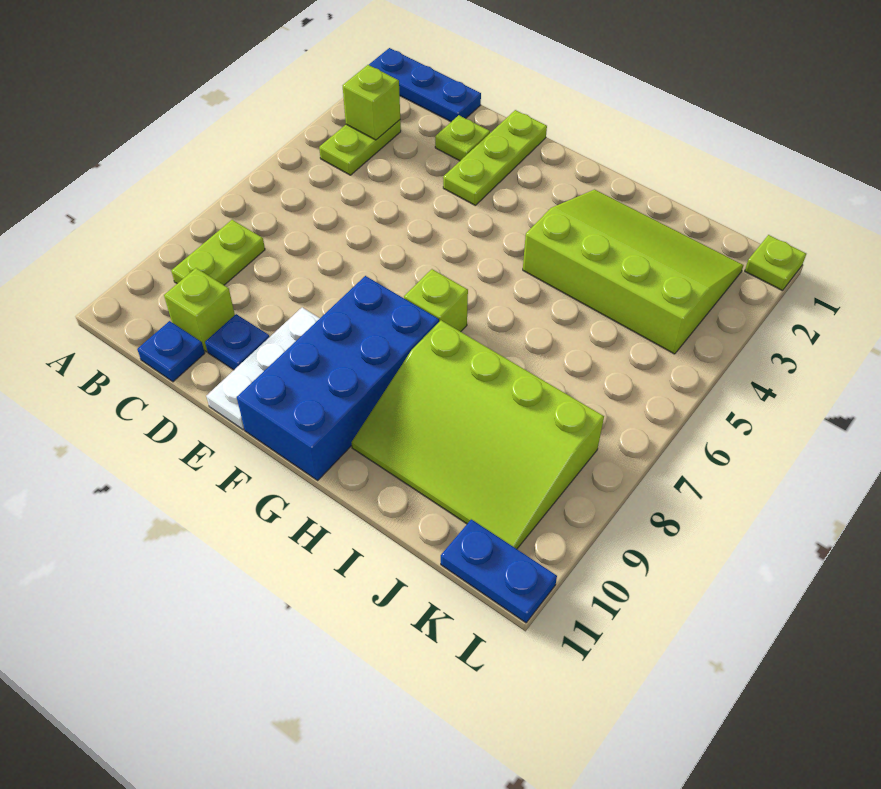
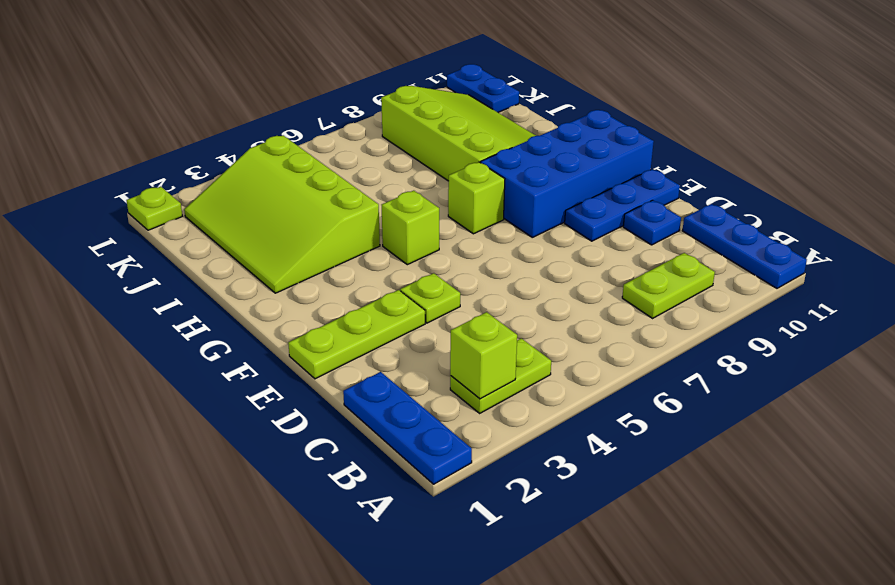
lime brick C10 level 1 -> lime brick G5 level 1
blue plate C11 level 1 -> blue plate A11:C11 level 1
lime plate D2 level 1 -> lime plate E4 level 1
white plate E9:E11 level 1 -> blue plate E9:E11 level 1

